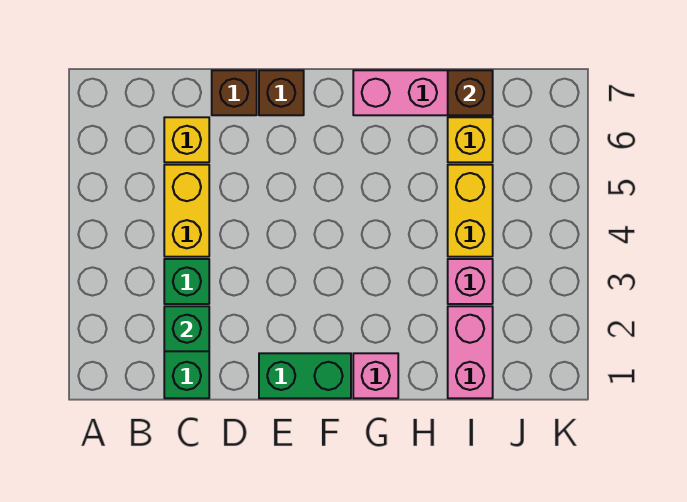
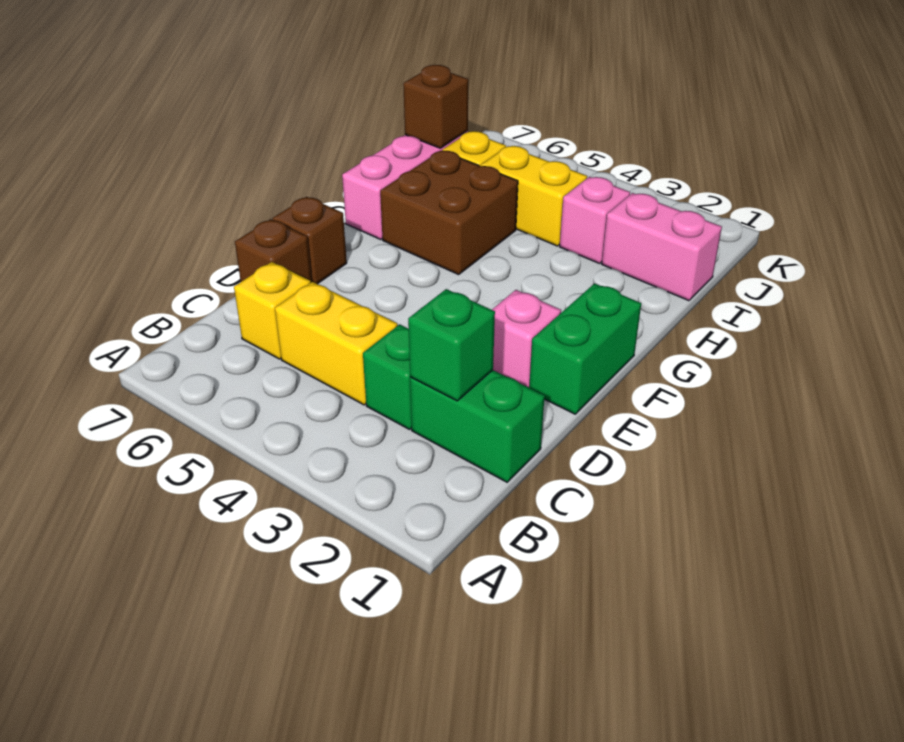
pink brick G1 level 1 -> pink brick E2 level 1
none -> brown brick G5:H6 level 1

